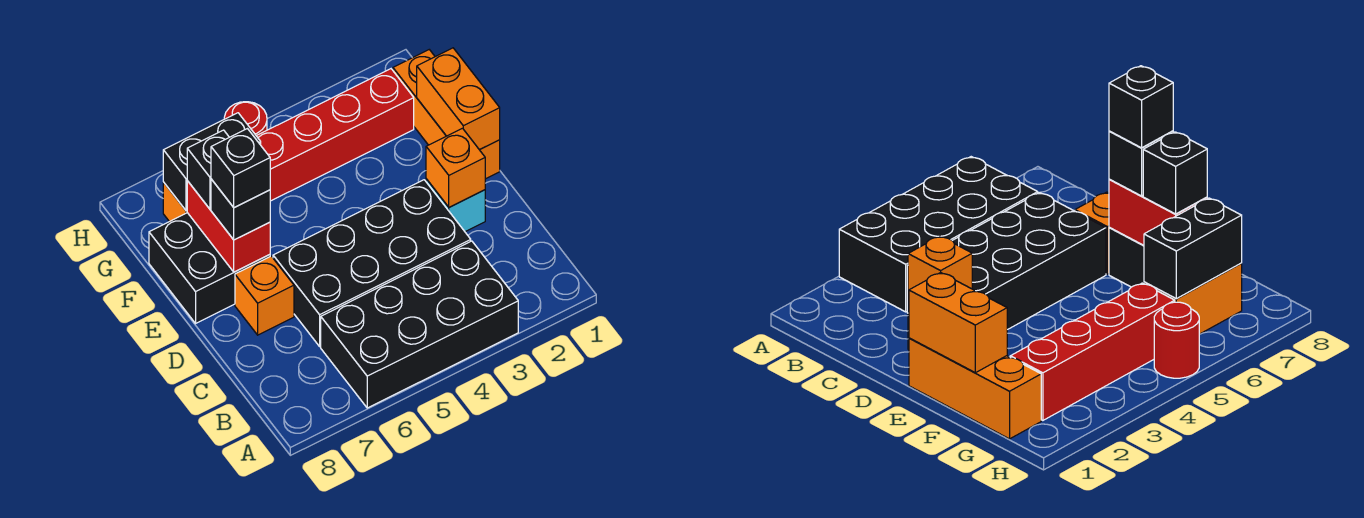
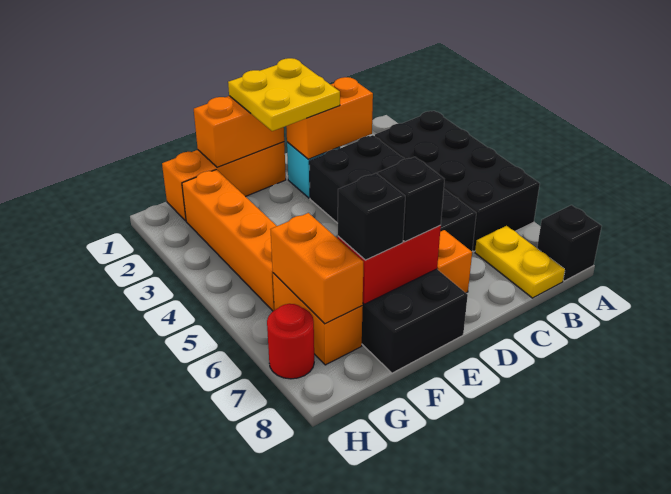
none -> yellow plate B7:B8 level 1
none -> yellow plate D1:E2 level 3
orange brick D2 level 2 -> orange brick C2:D2 level 2
black brick E7 level 4 -> black brick A8 level 1
red brick G2:G5 level 1 -> orange brick G2:G5 level 1
black brick G6:G7 level 2 -> orange brick G6:G7 level 2
red round brick H5 level 1 -> red round brick H7 level 1

